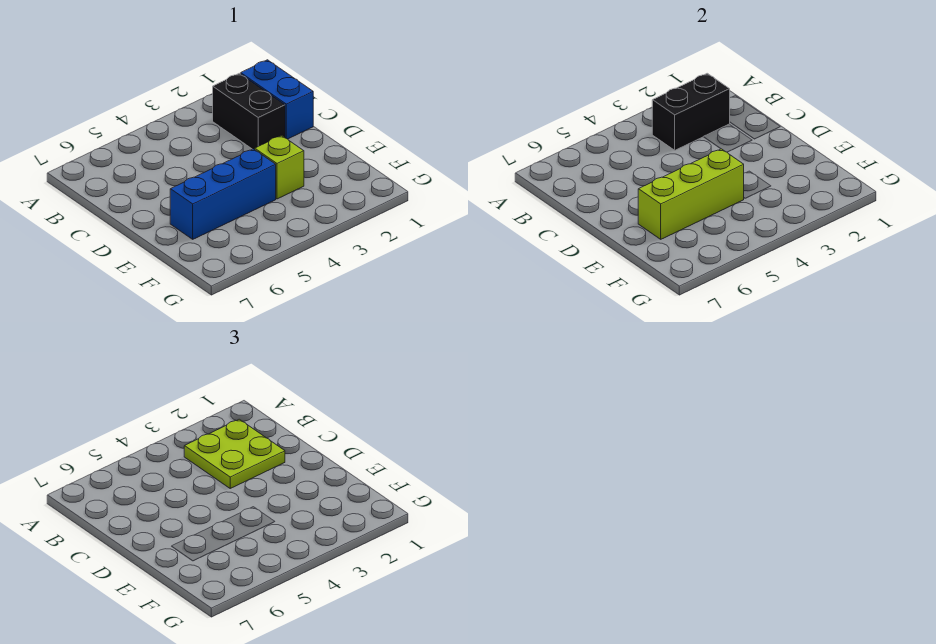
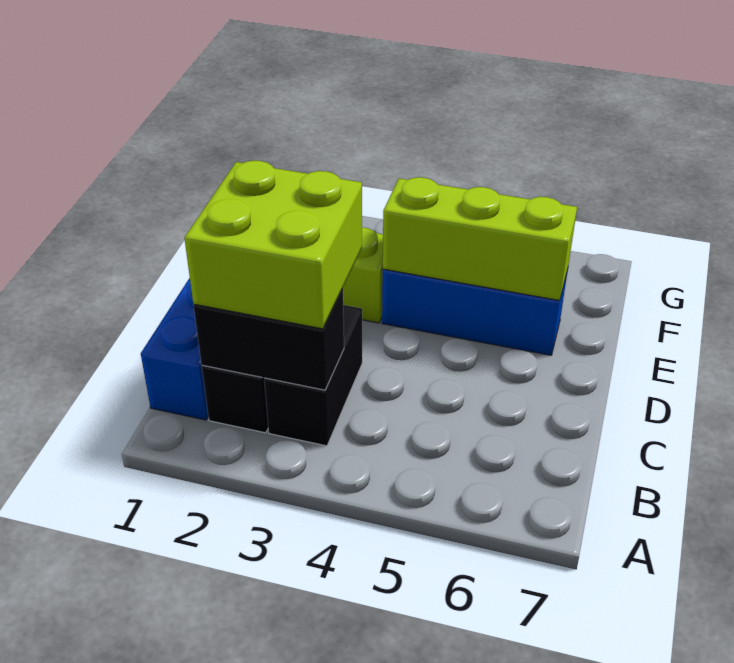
lime plate B2:C3 level 3 -> lime brick B2:C3 level 3
none -> black brick B3:C3 level 1

